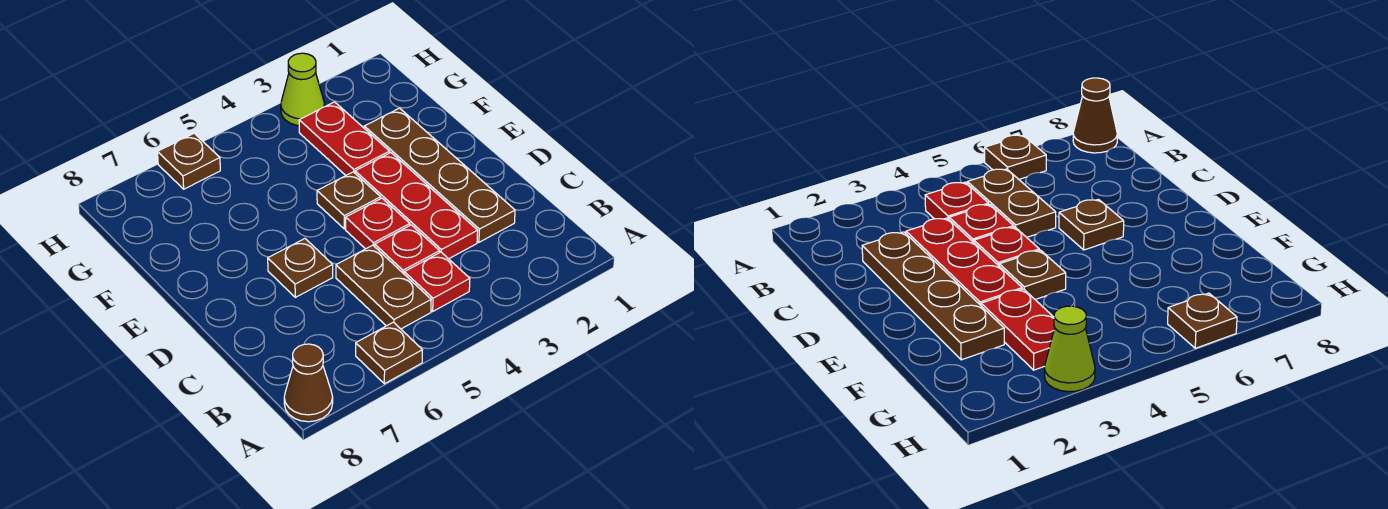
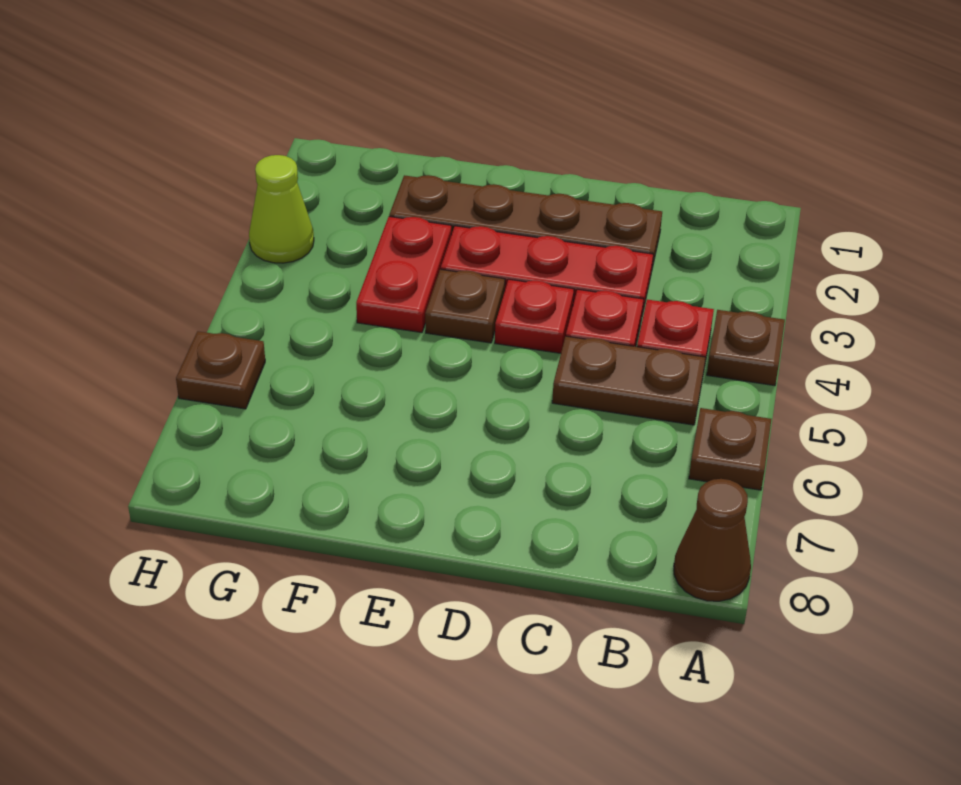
brown plate D6 level 1 -> brown plate A4 level 1
red plate F3:G3 level 1 -> red plate F3:F4 level 1

